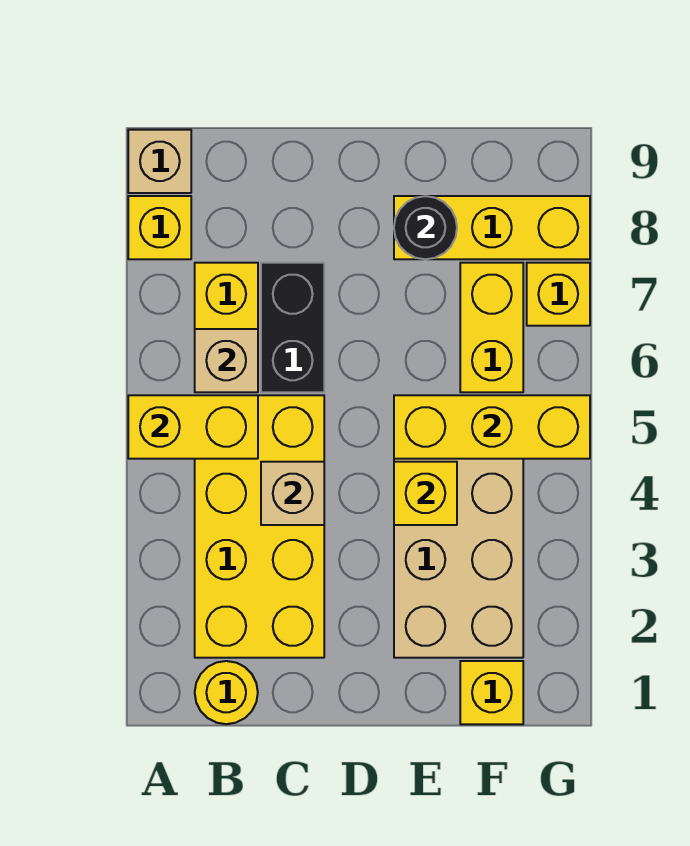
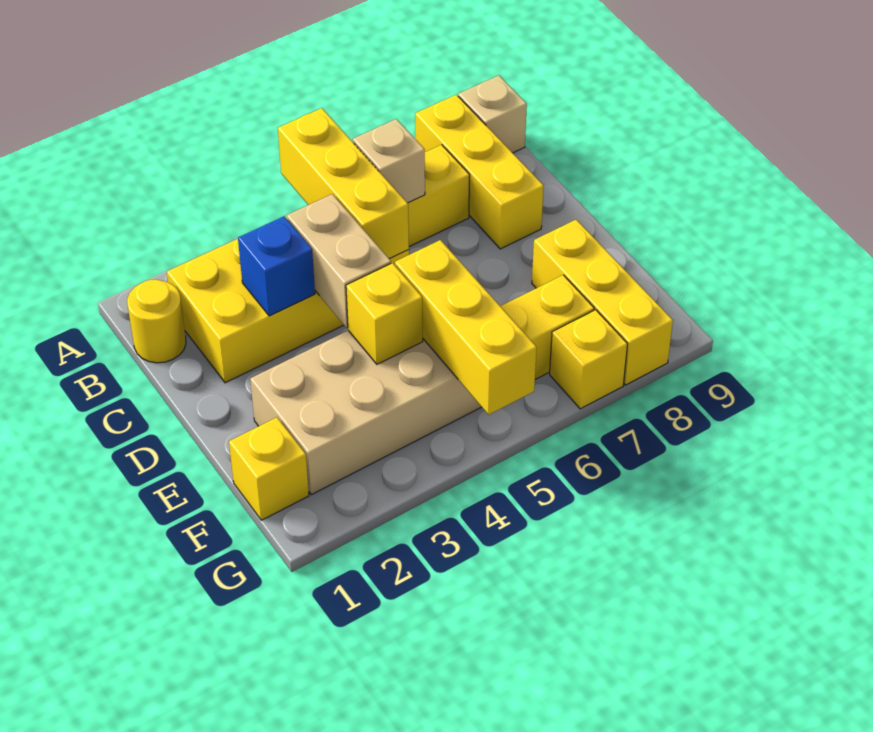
yellow brick A5:B5 level 2 -> yellow brick A5:C5 level 2
yellow brick A8 level 1 -> yellow brick A8:C8 level 1
none -> blue brick C3 level 2
tan brick C4 level 2 -> tan brick C4:D4 level 2
black brick C6:C7 level 1 -> none
black round brick E8 level 2 -> none

